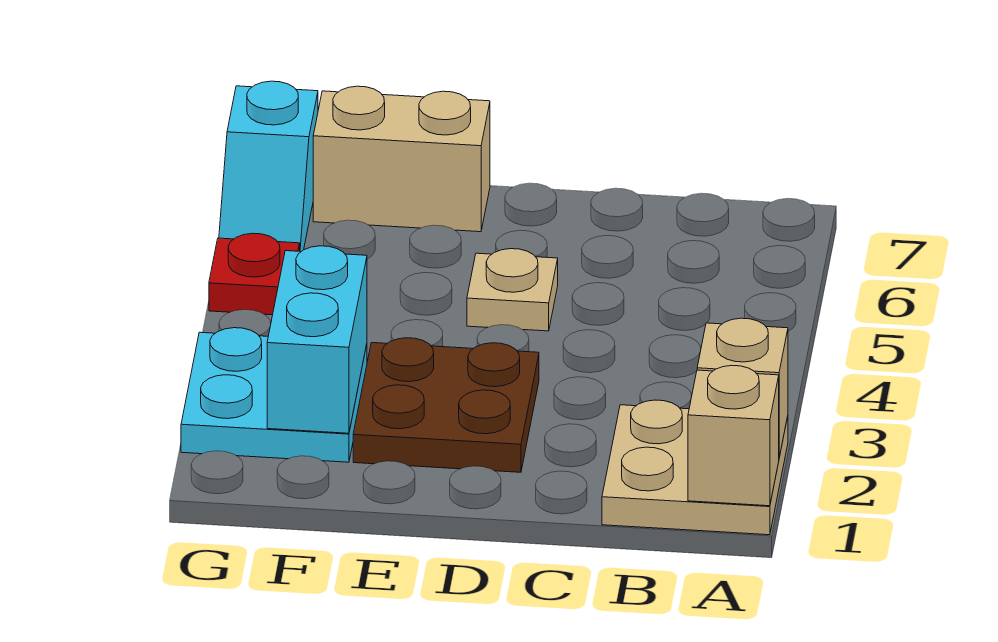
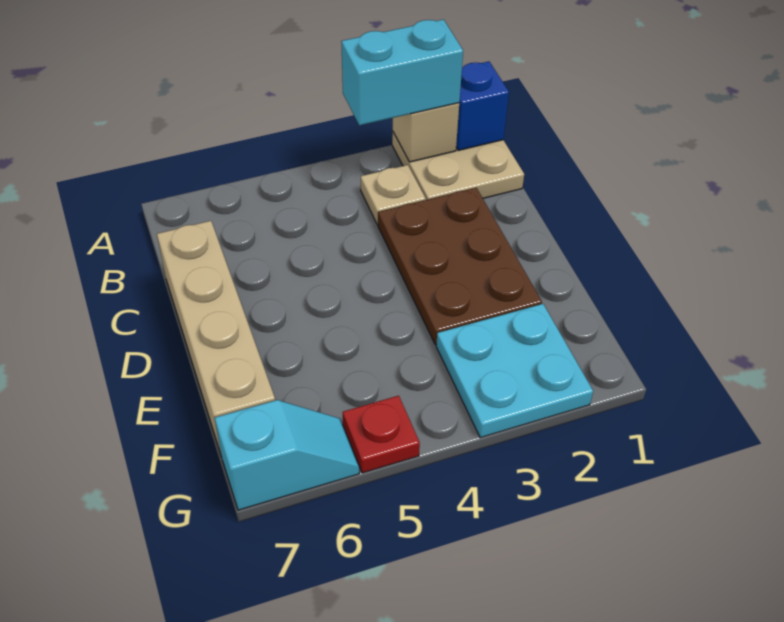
tan brick A1 level 2 -> blue brick A1 level 2
brown plate D2:E3 level 1 -> brown plate C2:E3 level 1
tan plate D5 level 1 -> tan plate B3 level 1
tan brick E7:F7 level 1 -> tan brick C7:F7 level 1
cyan brick F2:F3 level 2 -> cyan brick A2:A3 level 3

